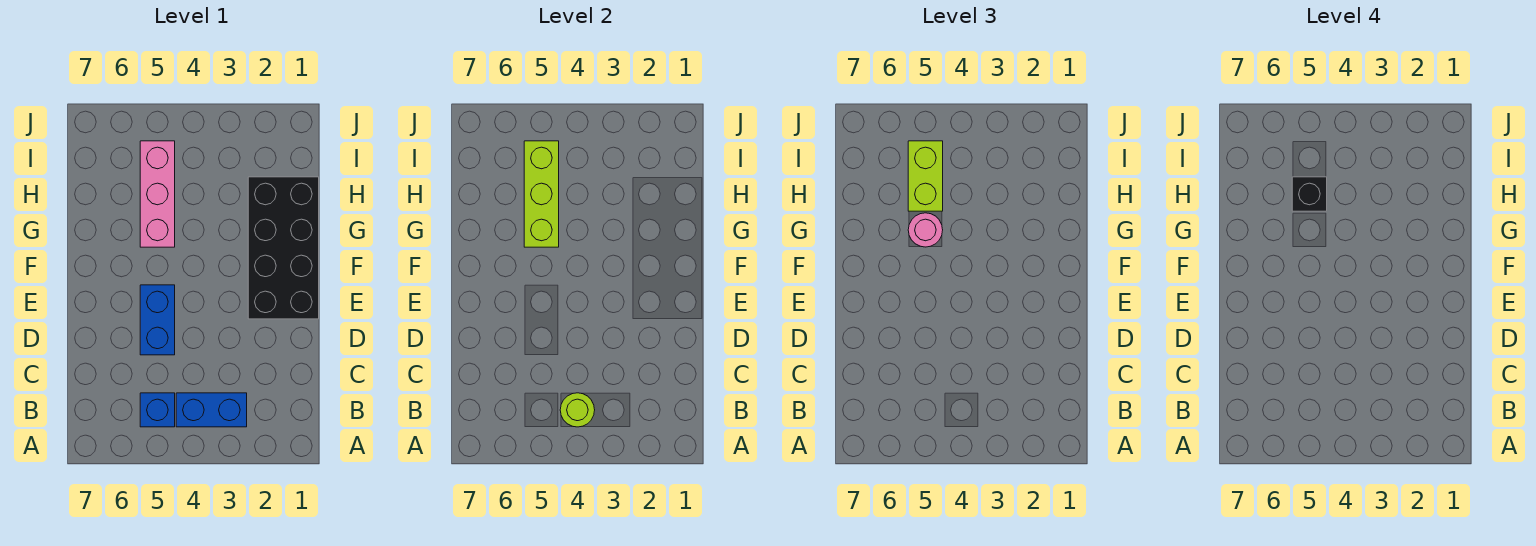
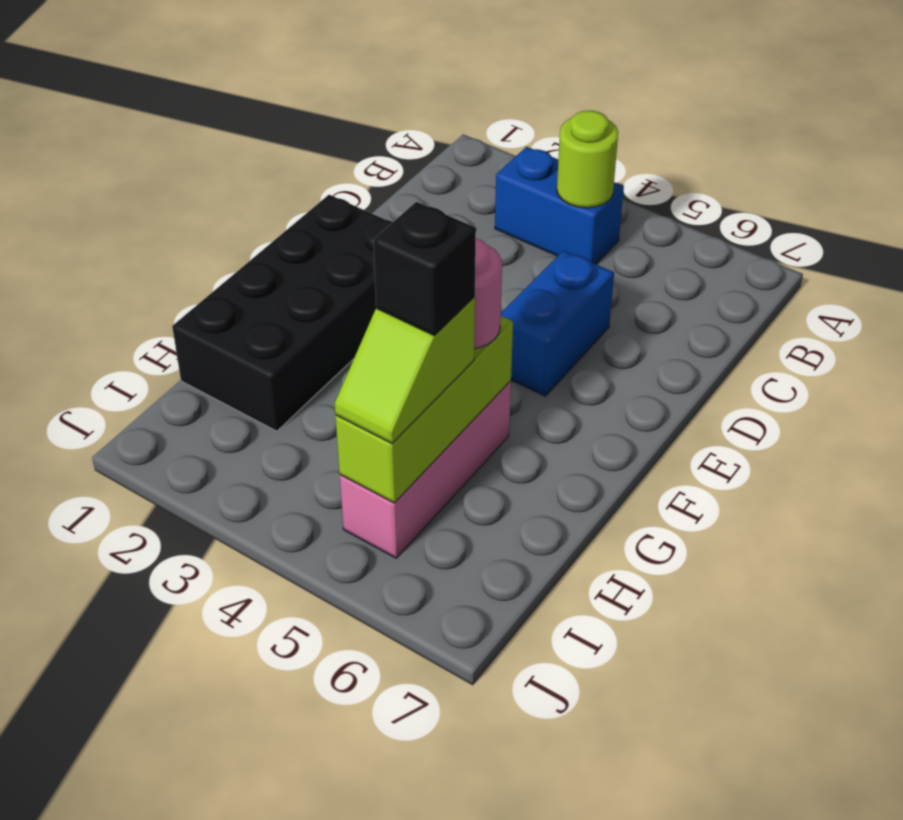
blue brick B5 level 1 -> none
lime brick H5:I5 level 3 -> lime slope H5:I5 level 3 top H

